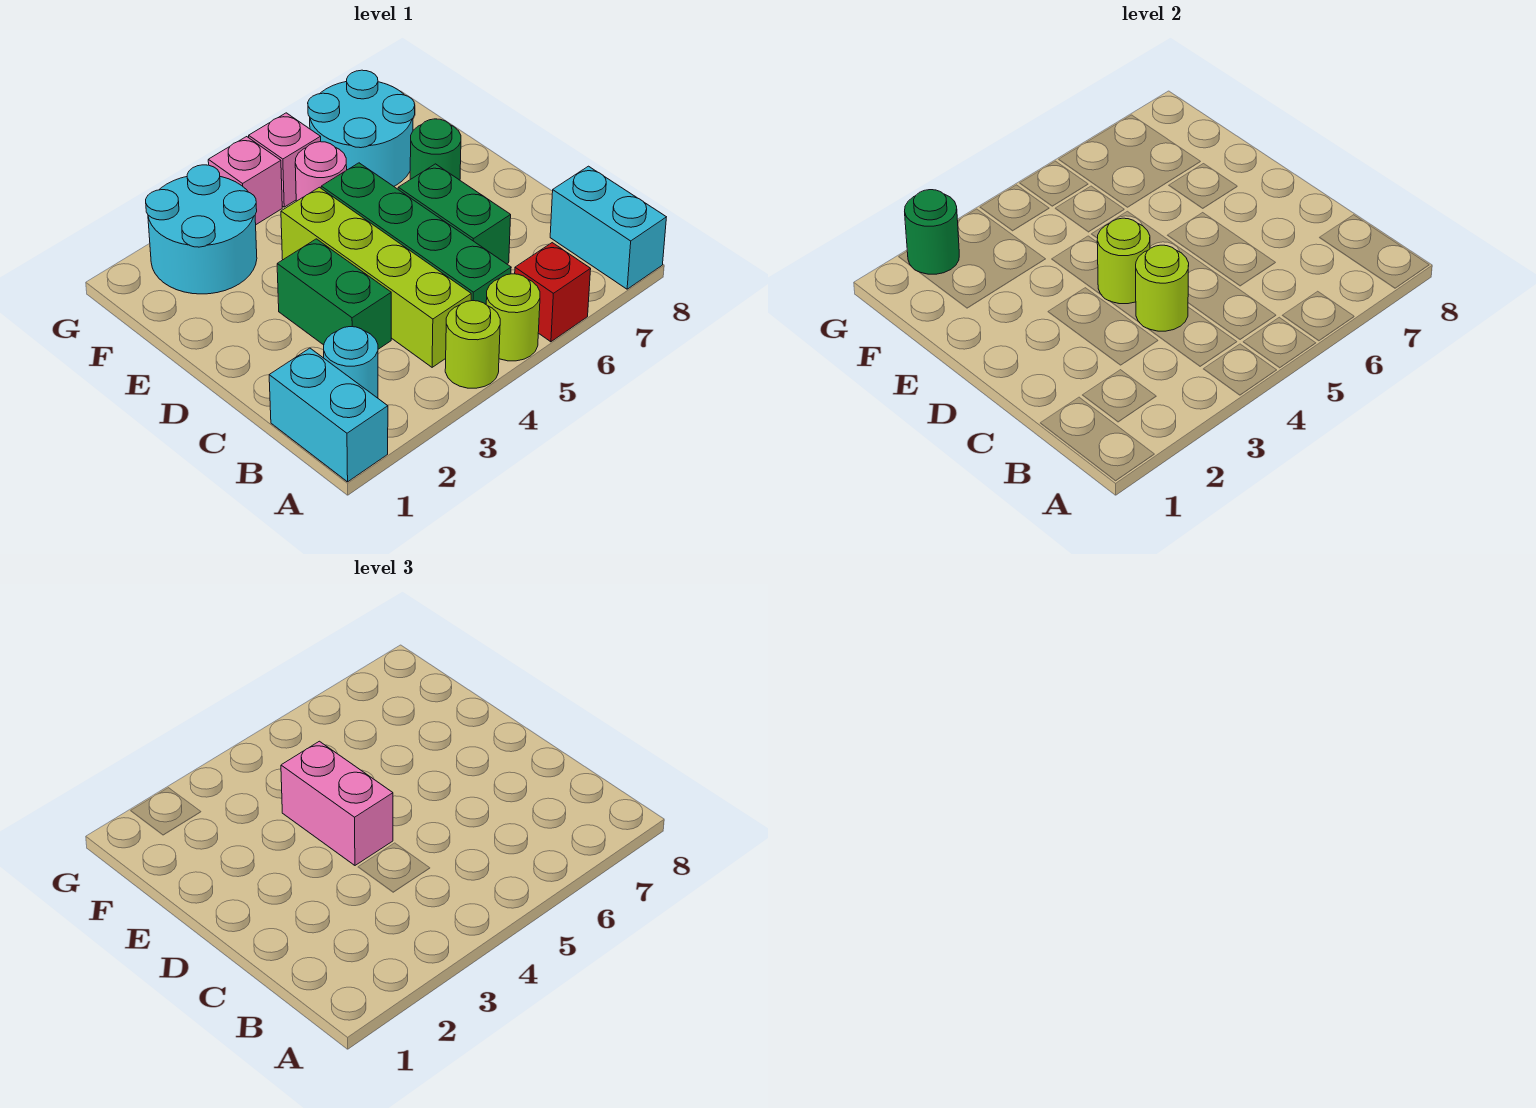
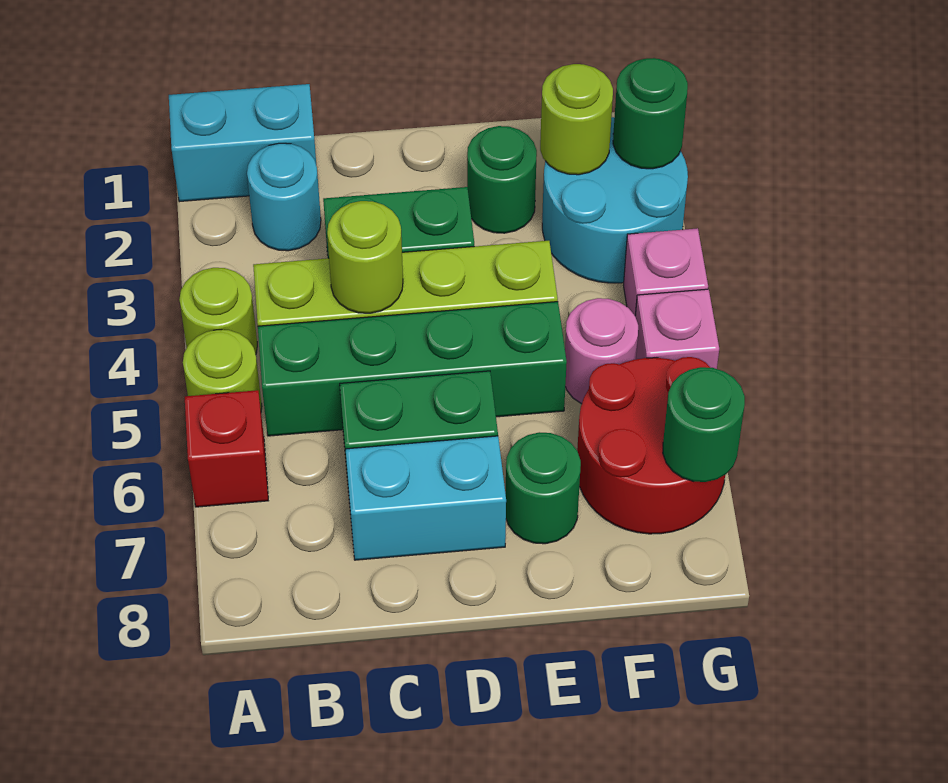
cyan brick A8:B8 level 1 -> cyan brick C7:D7 level 1
lime round brick D4 level 2 -> lime round brick F2 level 2
pink brick D4:E4 level 3 -> none
none -> green round brick E2 level 1
cyan round brick F6:G7 level 1 -> red round brick F6:G7 level 1
none -> green round brick G7 level 2

